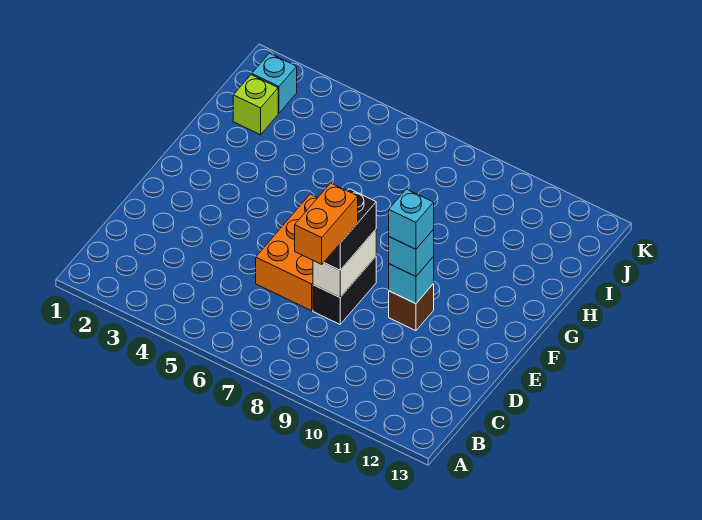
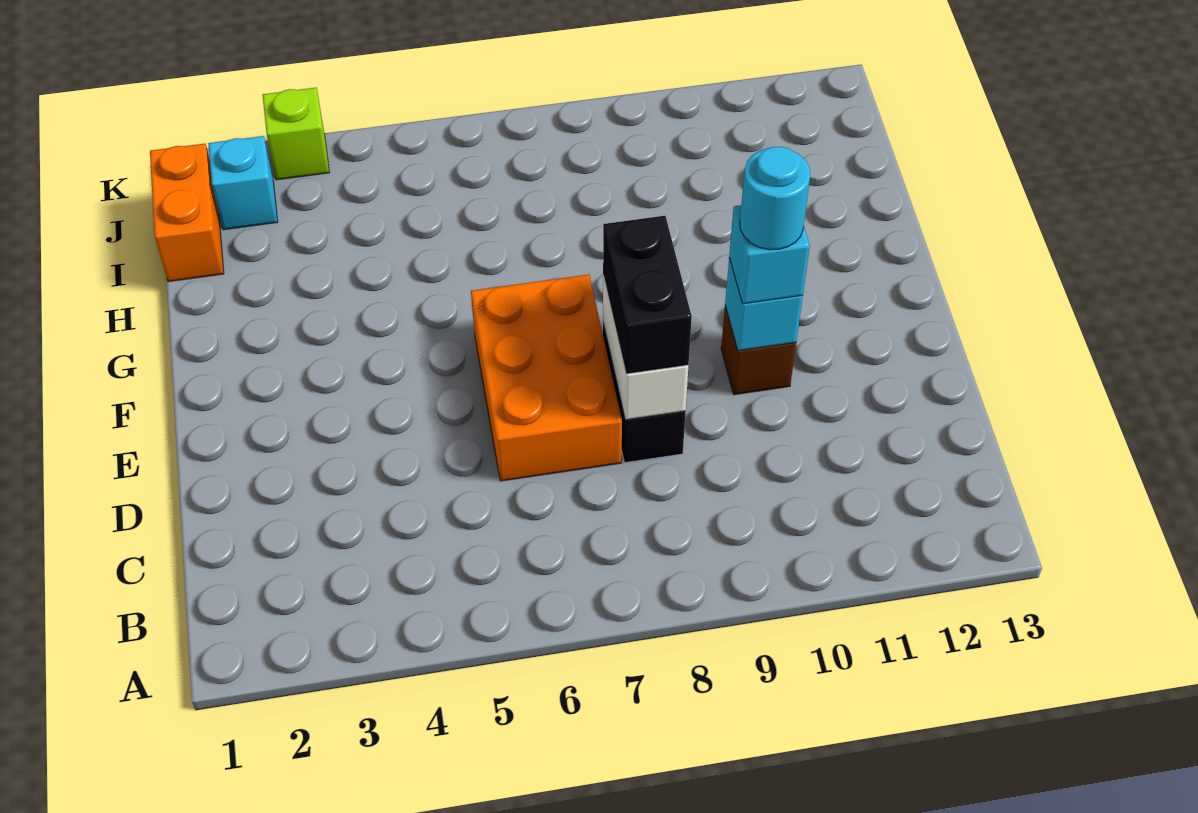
orange brick C8:D8 level 4 -> orange brick I1:J1 level 1
cyan brick E10 level 4 -> cyan round brick E10 level 4
lime brick I2 level 1 -> lime brick K3 level 1

